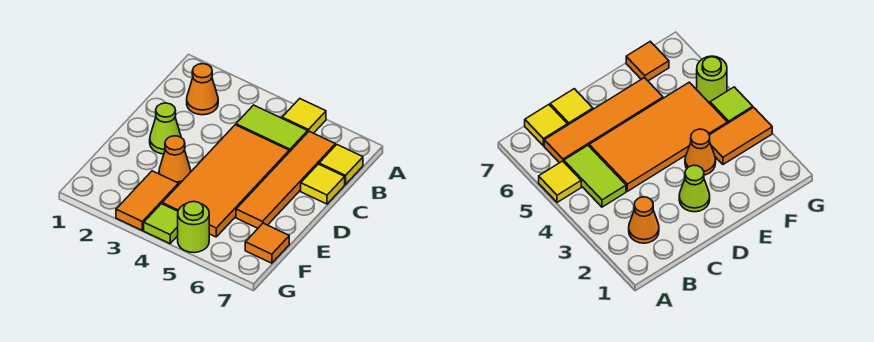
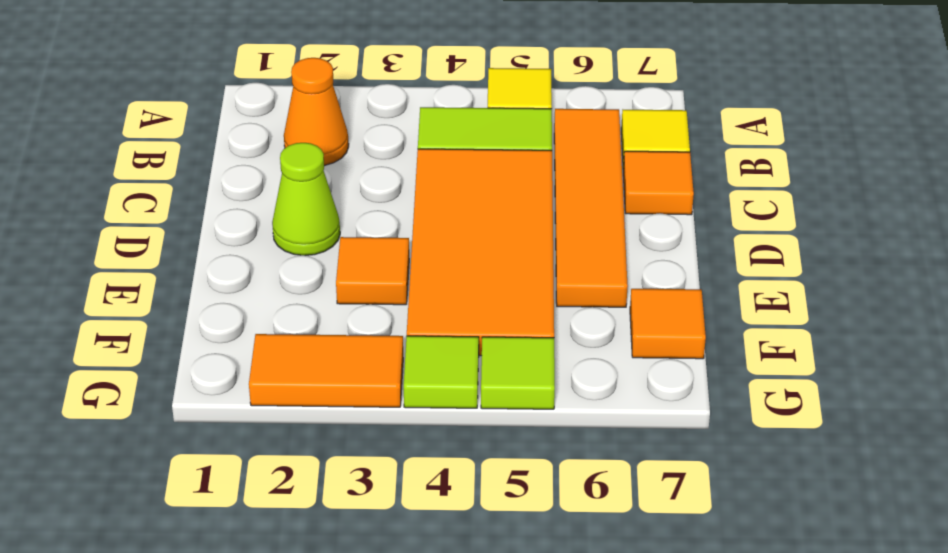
yellow tile C7 level 1 -> orange tile C7 level 1
orange cone E3 level 1 -> orange tile E3 level 1
orange tile F3:G3 level 1 -> orange tile G2:G3 level 1
lime round brick G5 level 1 -> lime tile G5 level 1

